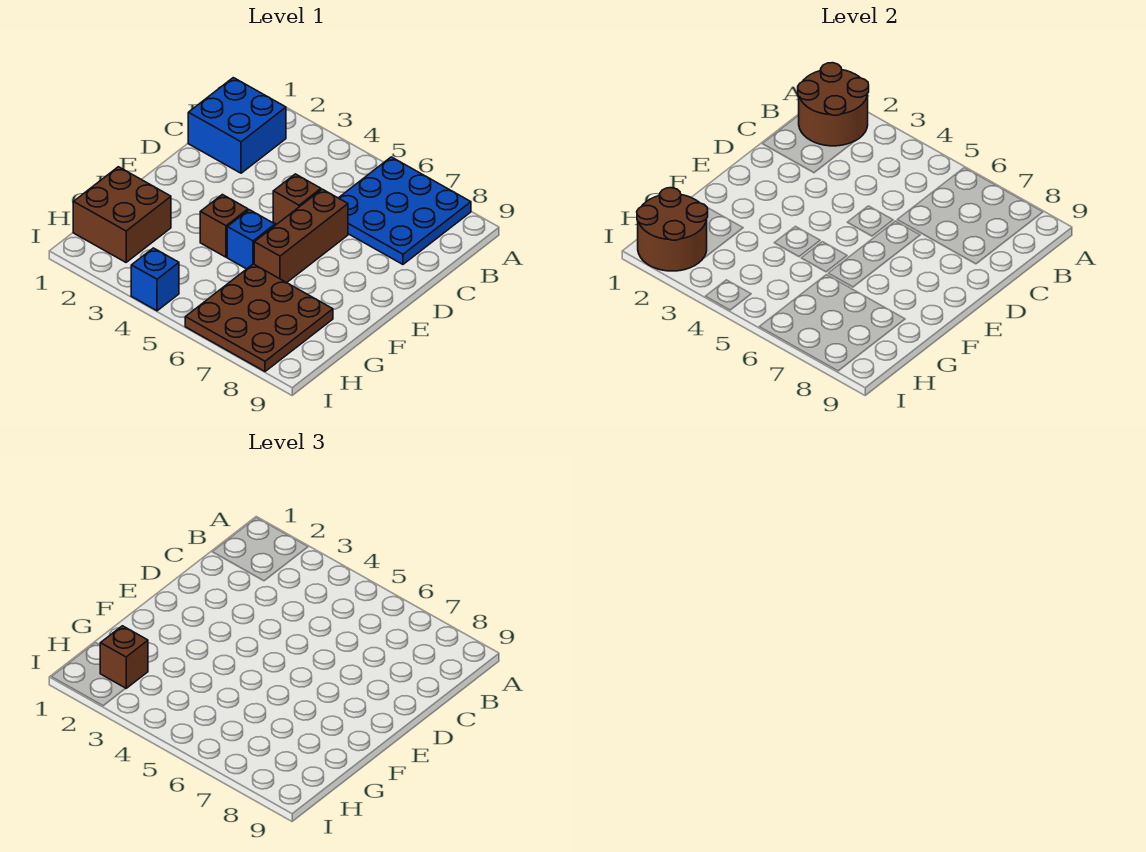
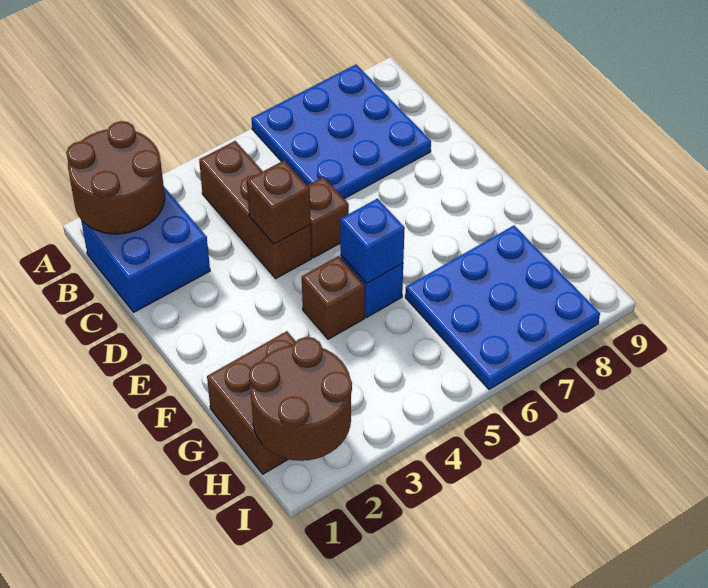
brown brick D6:F6 level 1 -> brown brick B4:D4 level 1
brown plate G6:I8 level 1 -> blue plate G6:I8 level 1
brown brick H2 level 3 -> brown brick D4 level 2
blue brick I4 level 1 -> blue brick F5 level 2

